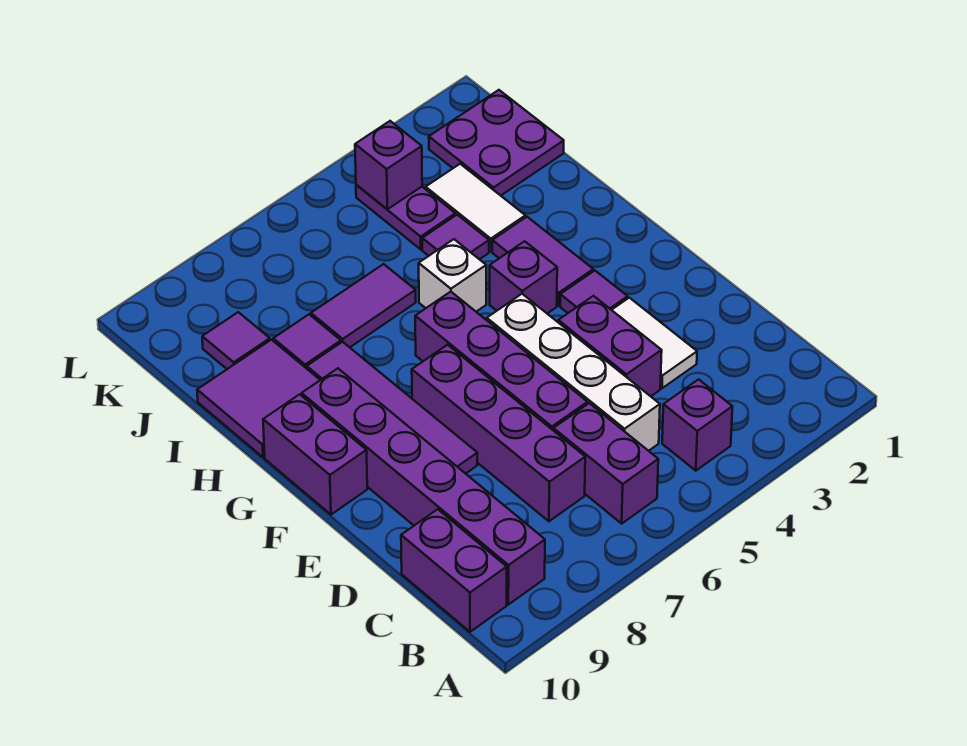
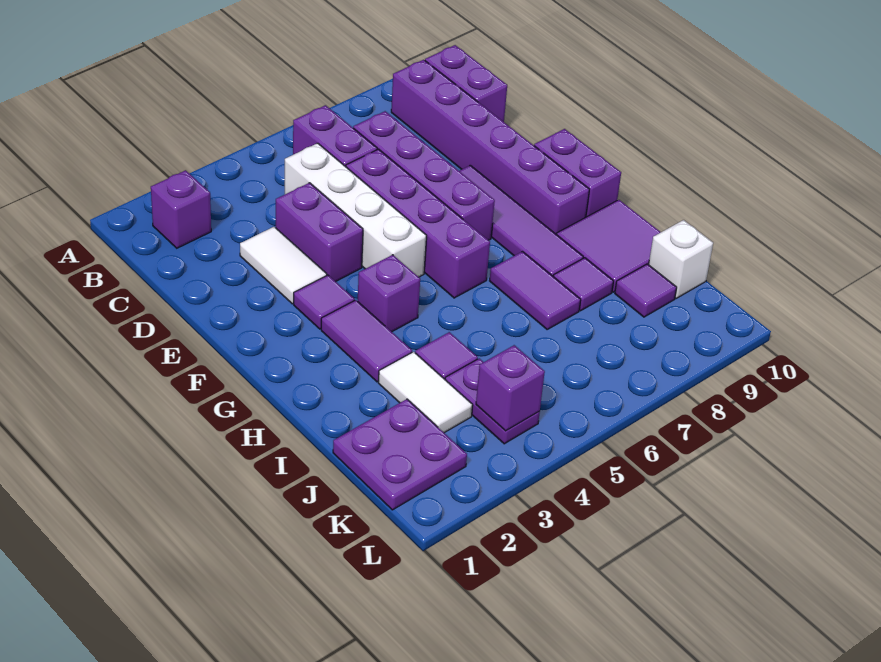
purple brick B4 level 1 -> purple brick B2 level 1
white brick H5 level 1 -> white brick J10 level 1
purple tile I6:I7 level 1 -> purple tile H7:I7 level 1

